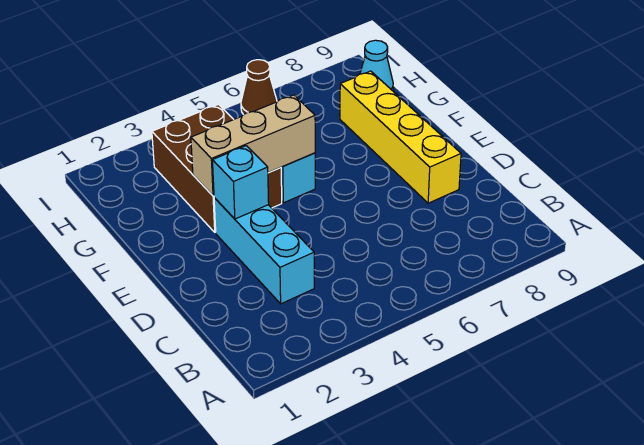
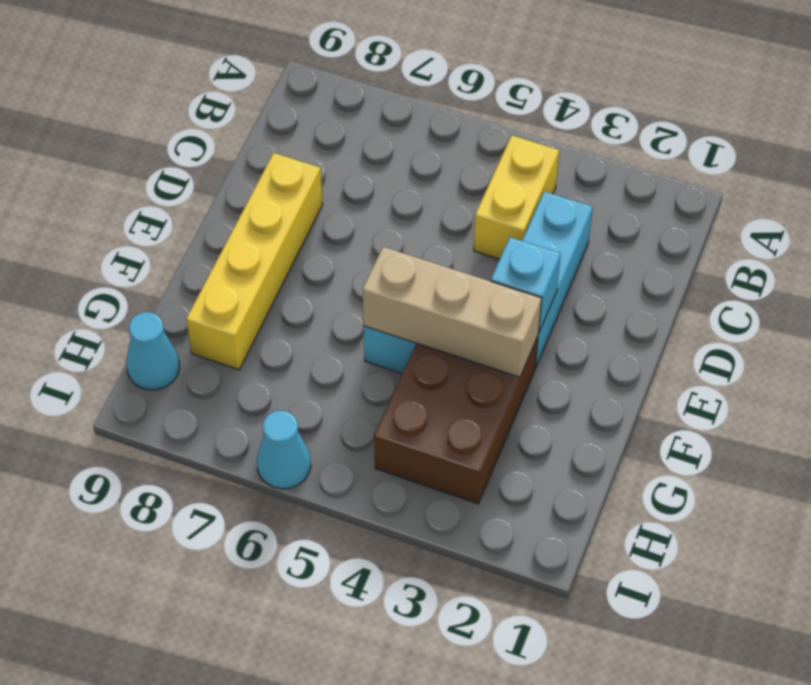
none -> yellow brick B4:C4 level 1
brown cone I6 level 1 -> cyan cone I6 level 1

